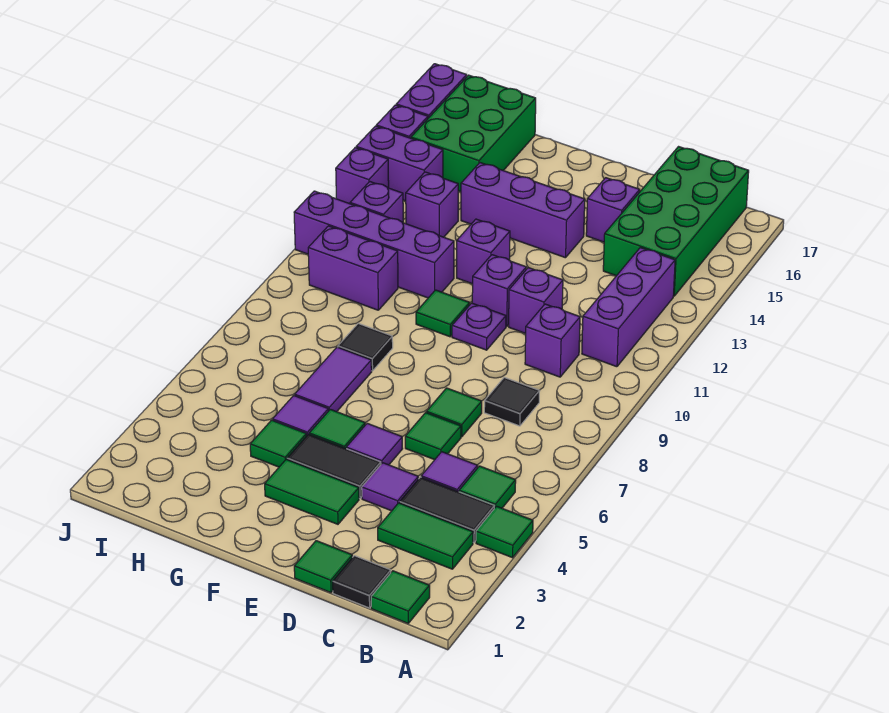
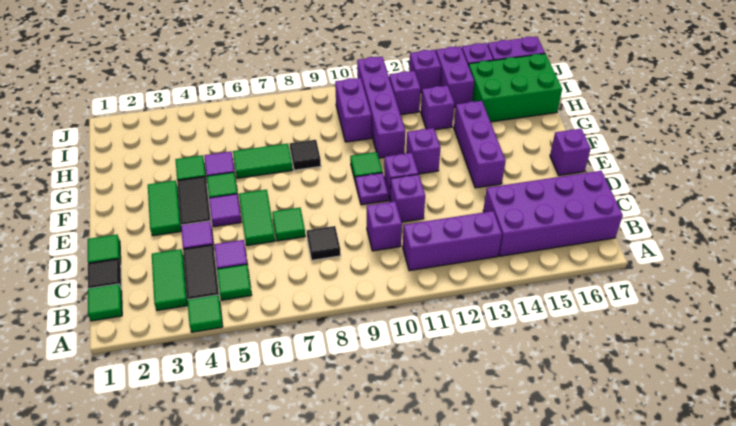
green brick B14:C17 level 1 -> purple brick B14:C17 level 1
green tile D6 level 1 -> green tile D6:E6 level 1
purple brick D15 level 1 -> purple brick E17 level 1
purple tile G6:G7 level 1 -> green tile G6:G7 level 1

